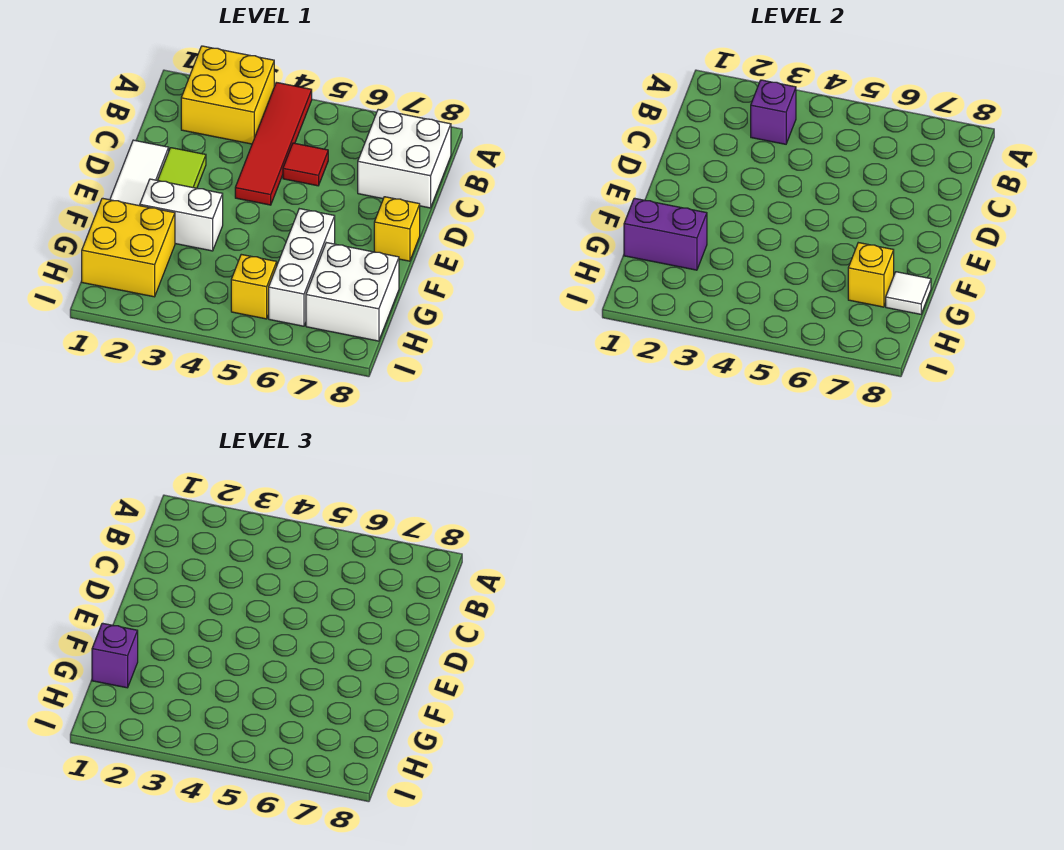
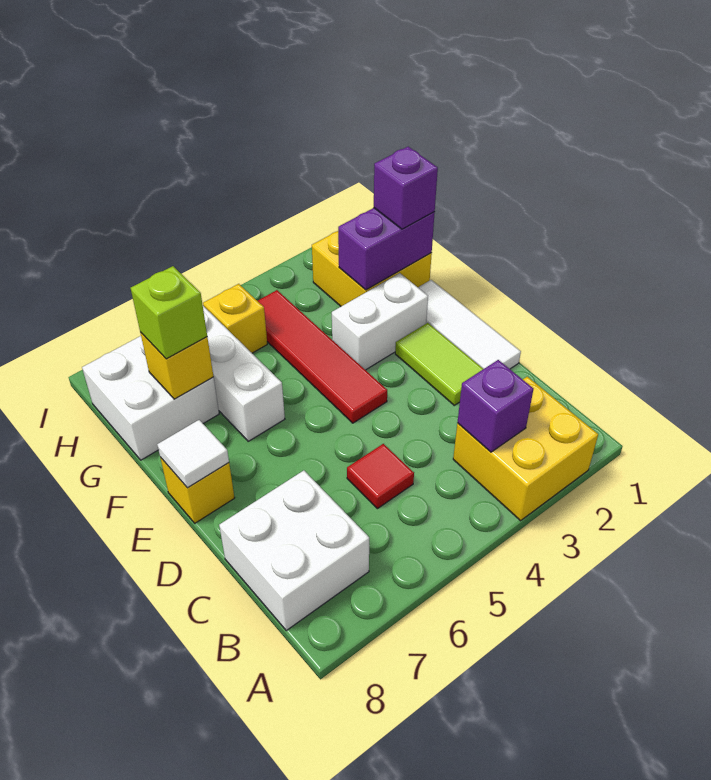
red tile A4:D4 level 1 -> red tile E4:H4 level 1
none -> lime brick G7 level 3
white tile G8 level 2 -> white tile E8 level 2

